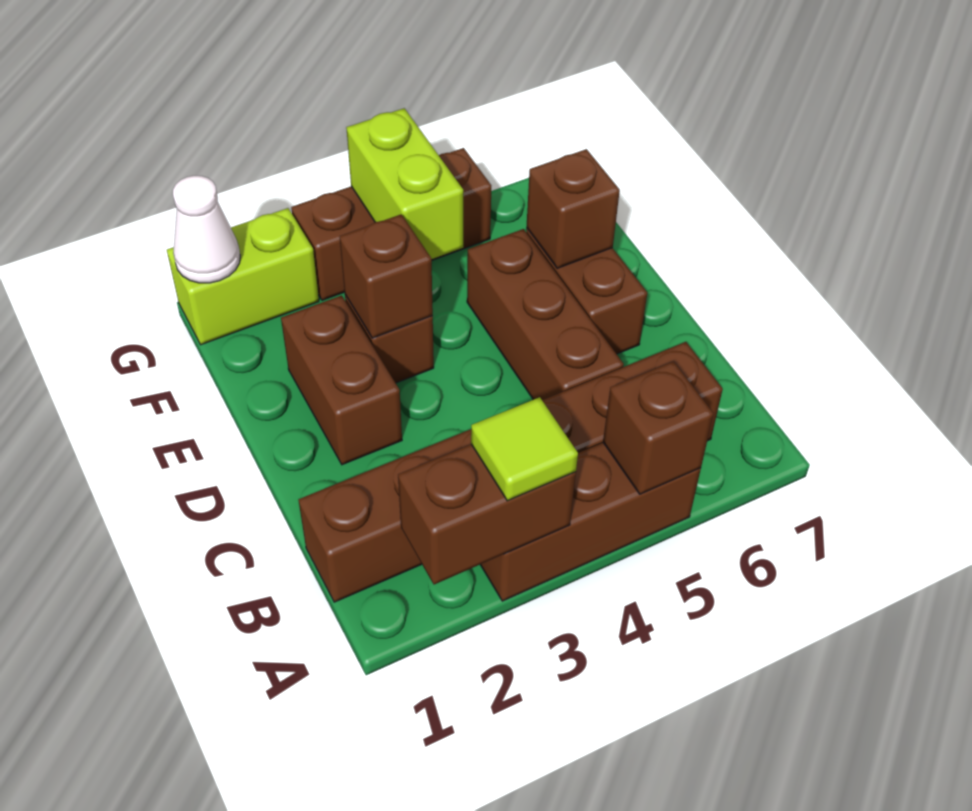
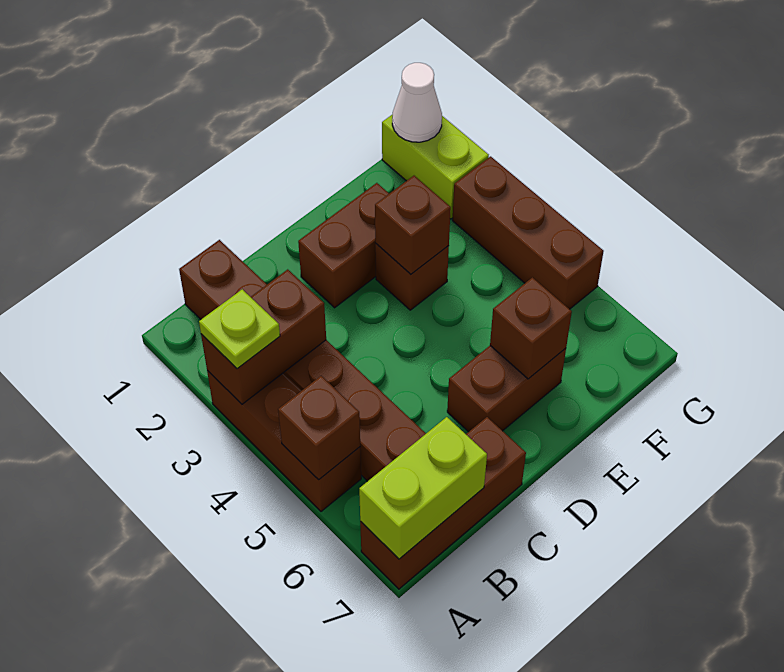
brown brick A2:A3 level 2 -> brown brick A3:B3 level 2
lime tile A3 level 3 -> lime plate A3 level 3
brown brick C5:E5 level 1 -> brown brick A7:C7 level 1
lime brick F4:G4 level 2 -> lime brick A7:B7 level 2

